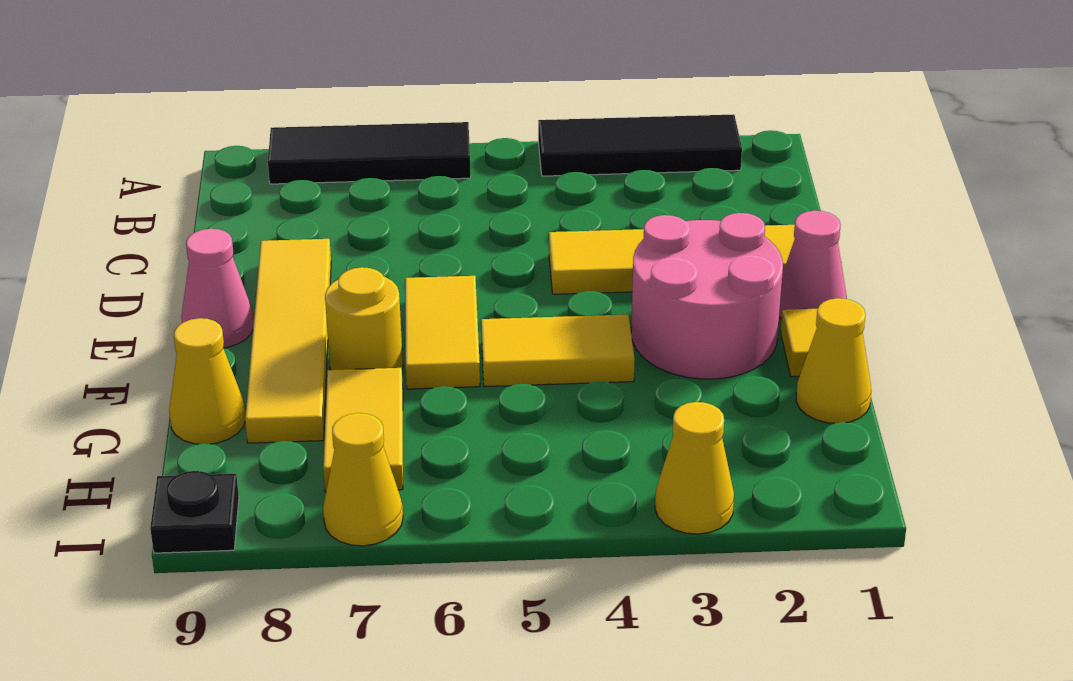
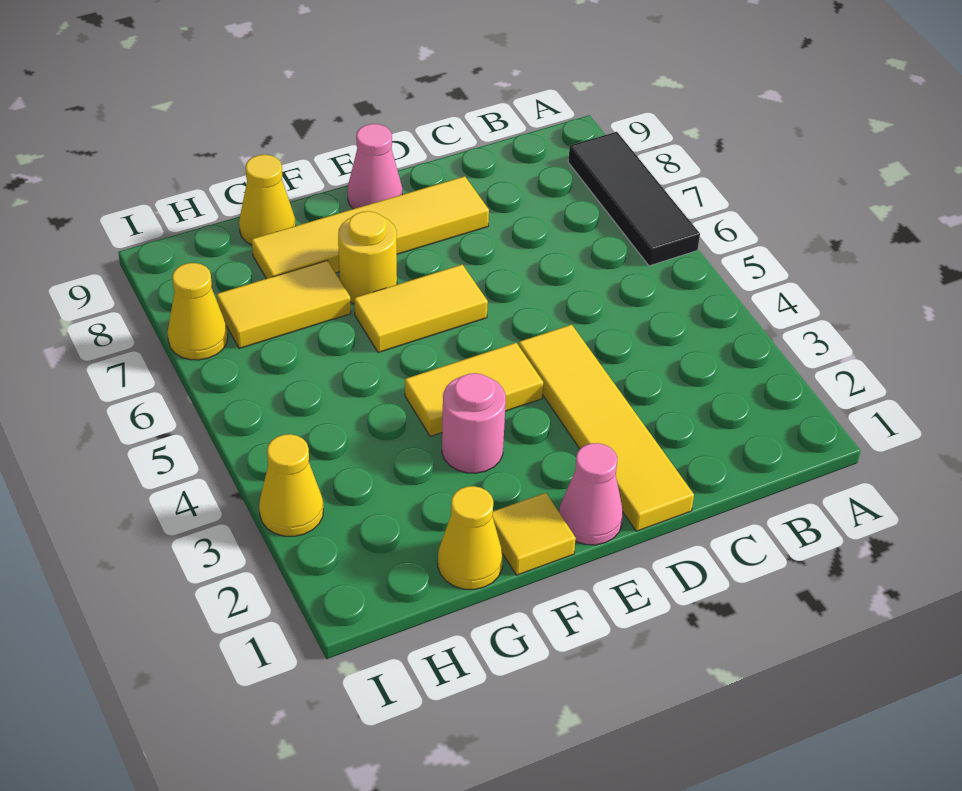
black tile A2:A4 level 1 -> none
pink round brick E2:F3 level 1 -> pink round brick F3 level 1
yellow tile F4:F5 level 1 -> yellow tile E4:F4 level 1
black plate I9 level 1 -> none

